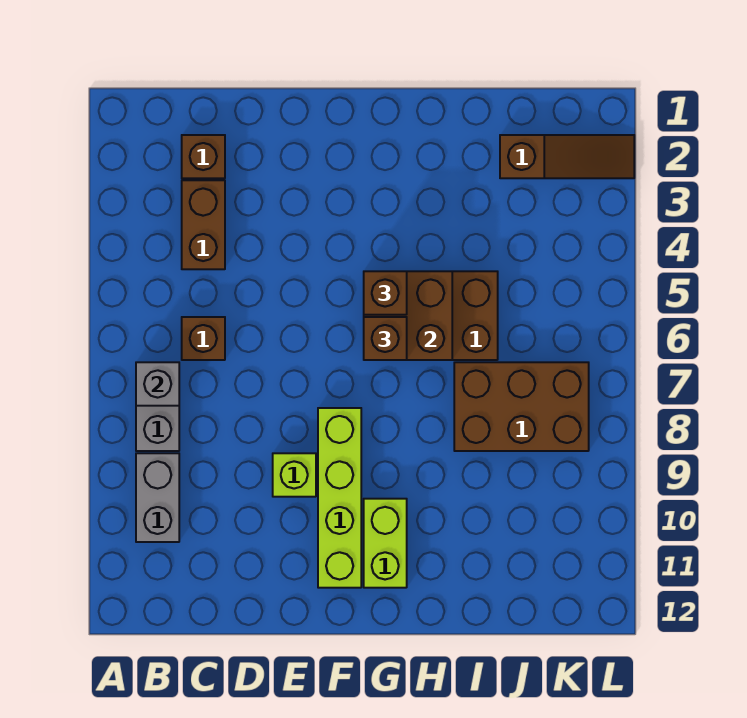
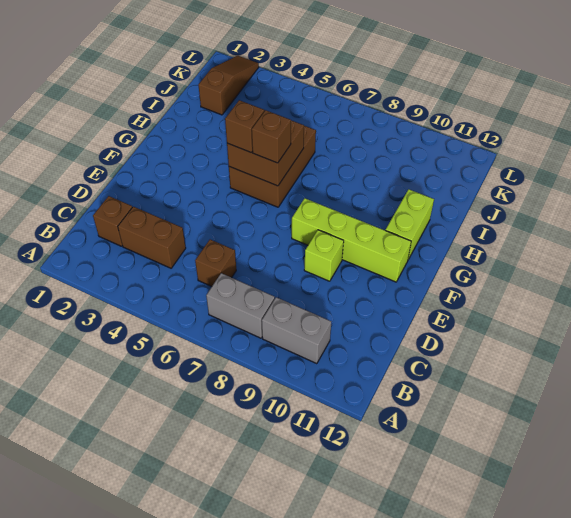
grey brick B7 level 2 -> none
lime brick G10:G11 level 1 -> lime brick G11:H11 level 1
brown brick I7:K8 level 1 -> none

